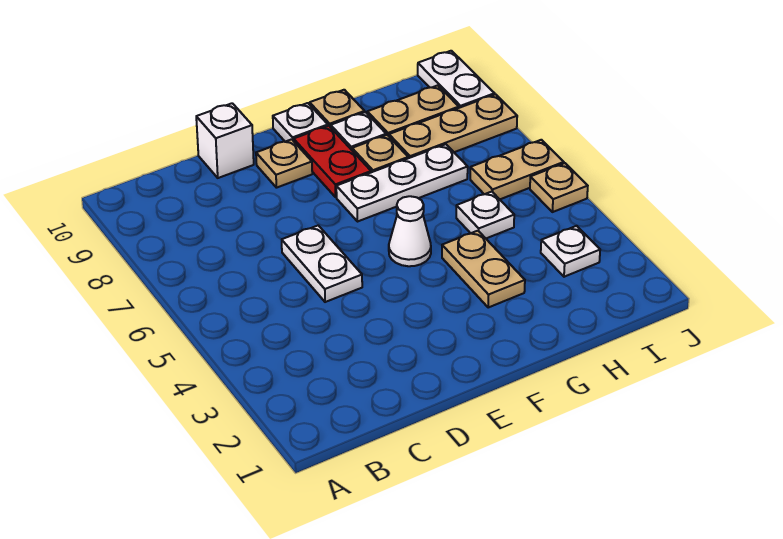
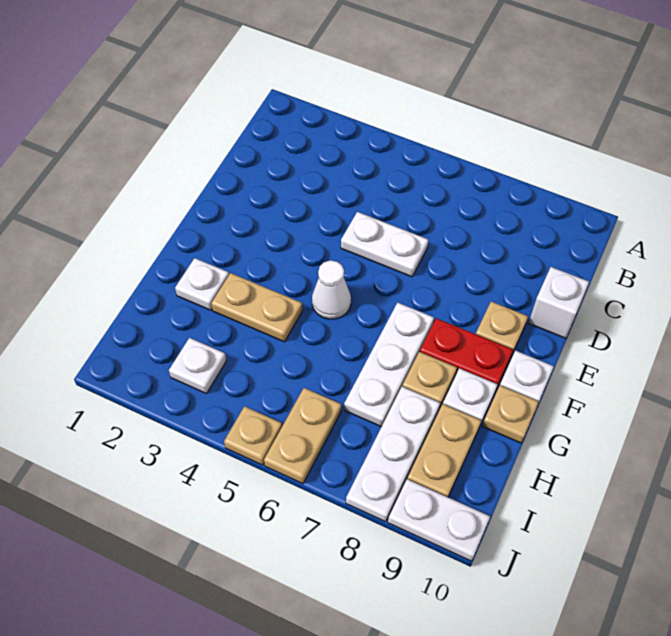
white plate H5 level 1 -> white plate G2 level 1
tan plate H8:J8 level 1 -> white plate H8:J8 level 1

